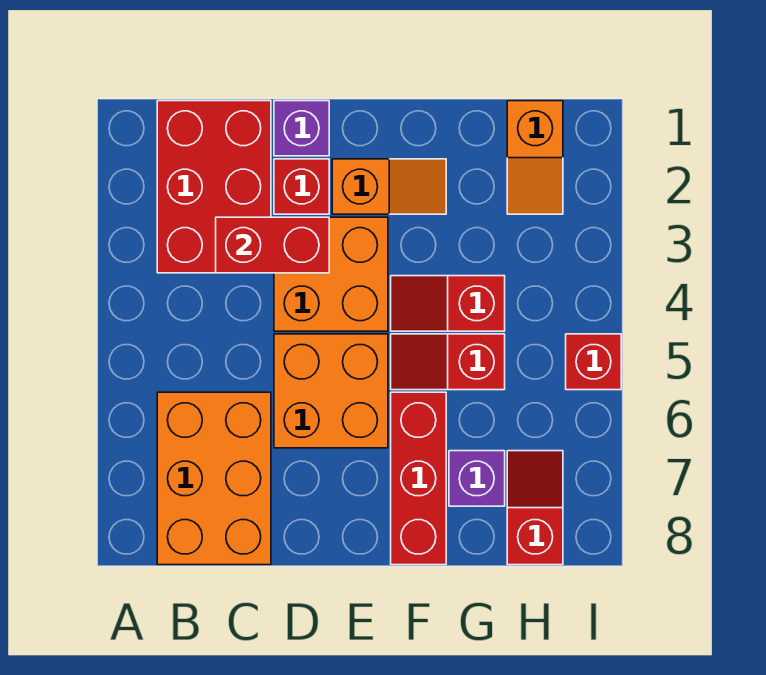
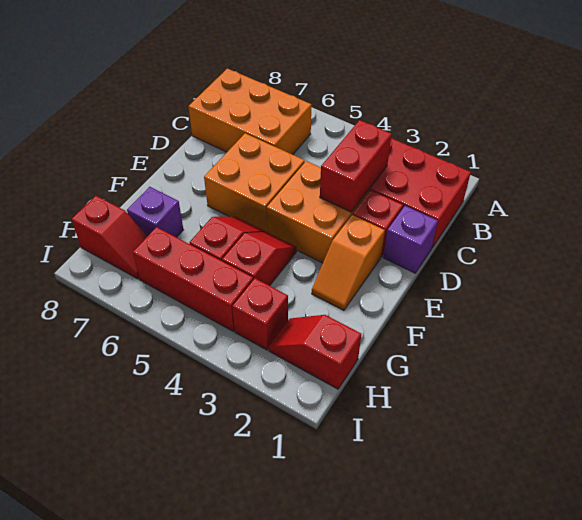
red brick F6:F8 level 1 -> red brick H4:H6 level 1
orange slope H1:H2 level 1 top 1 -> red slope H1:H2 level 1 top 1
red brick I5 level 1 -> red brick H3 level 1

